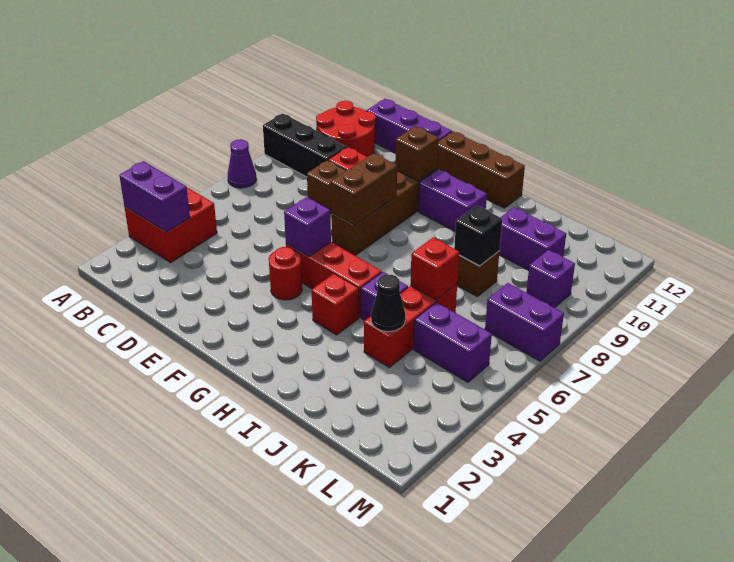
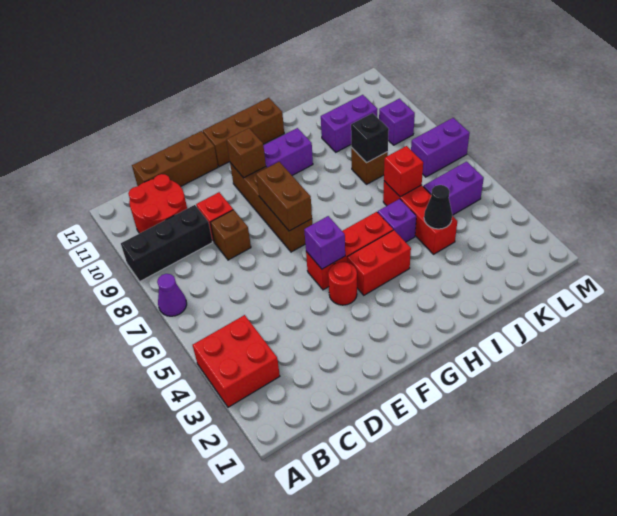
purple brick A3:B3 level 2 -> none
purple brick C12:E12 level 1 -> brown brick C12:E12 level 1
red brick H4 level 1 -> red brick G4:H4 level 1

